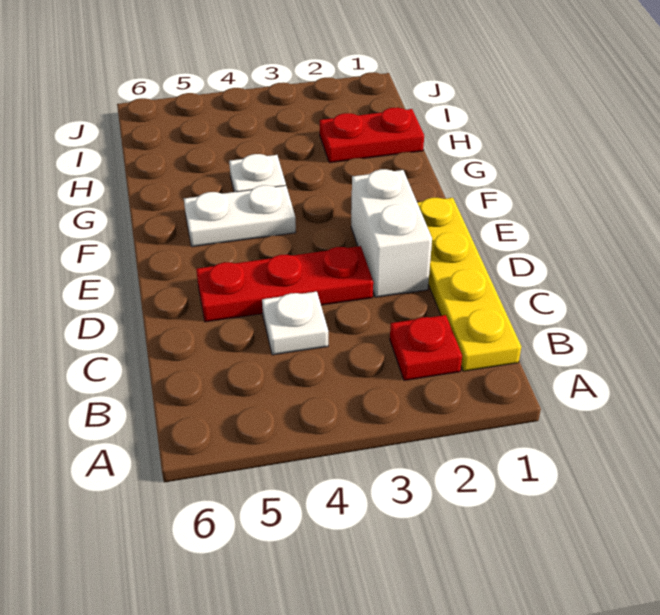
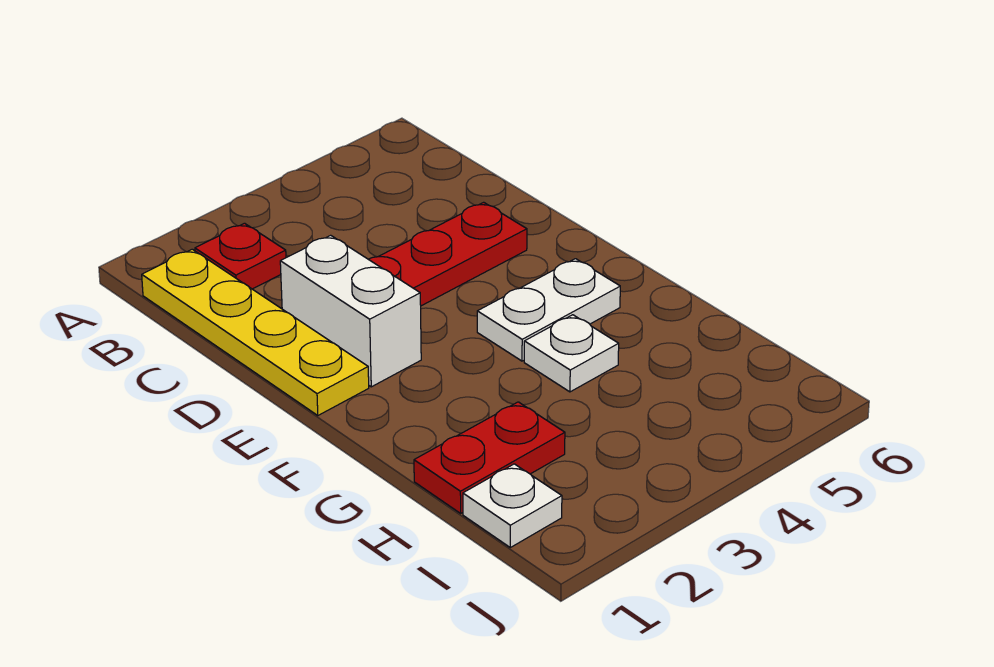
white plate C4 level 1 -> white plate I1 level 1

